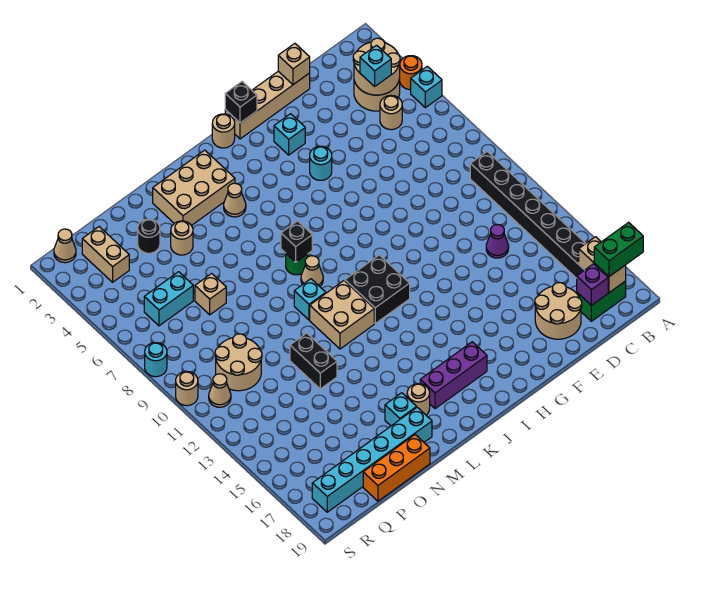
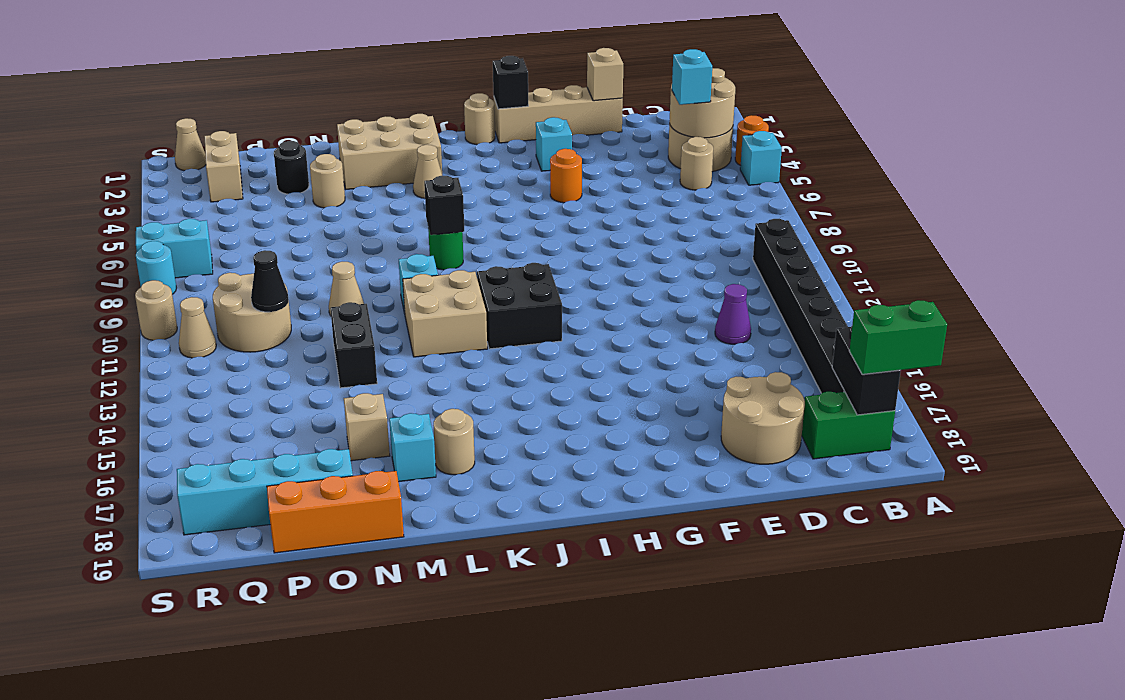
tan brick B17:B18 level 2 -> black brick B17:B18 level 2
purple brick C18 level 2 -> none
cyan round brick G5 level 1 -> orange round brick G5 level 1
purple brick I17:K17 level 1 -> none
tan cone K9 level 1 -> tan cone N10 level 1
cyan brick M18:R18 level 1 -> cyan brick O18:R18 level 1
tan brick O7 level 1 -> tan brick N16 level 1
cyan brick P6:Q6 level 1 -> cyan brick R7:S7 level 1
none -> black cone P11 level 2

